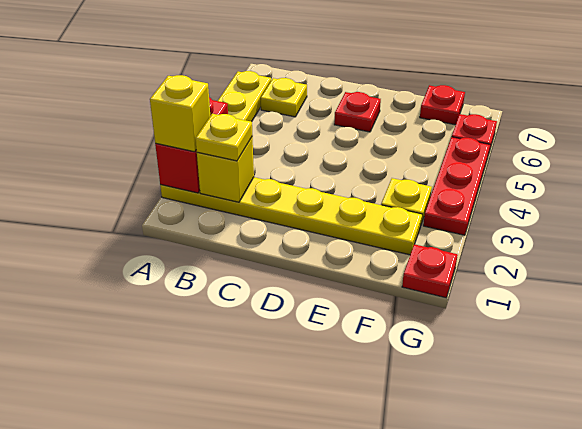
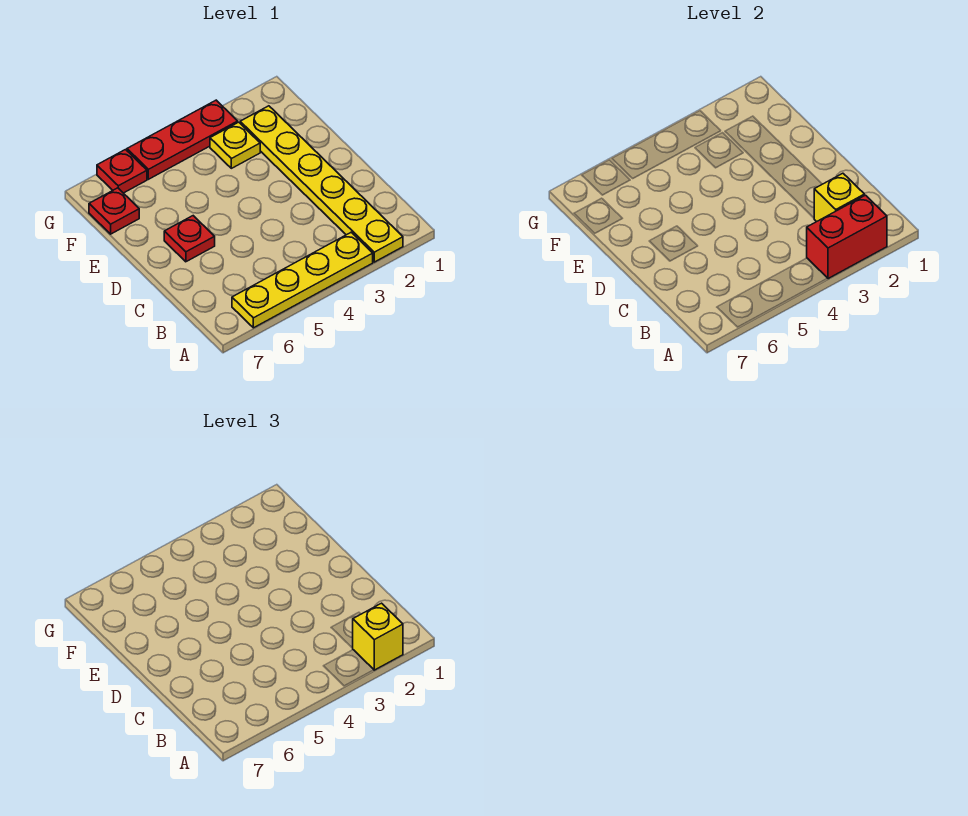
yellow plate B2 level 3 -> none
yellow plate B6 level 1 -> none
red plate G1 level 1 -> none

